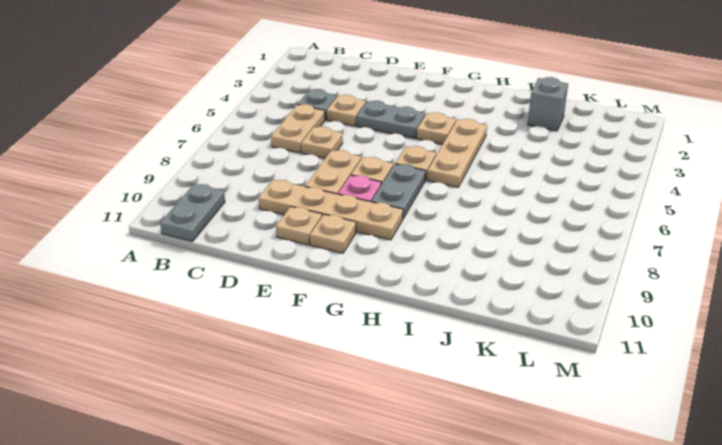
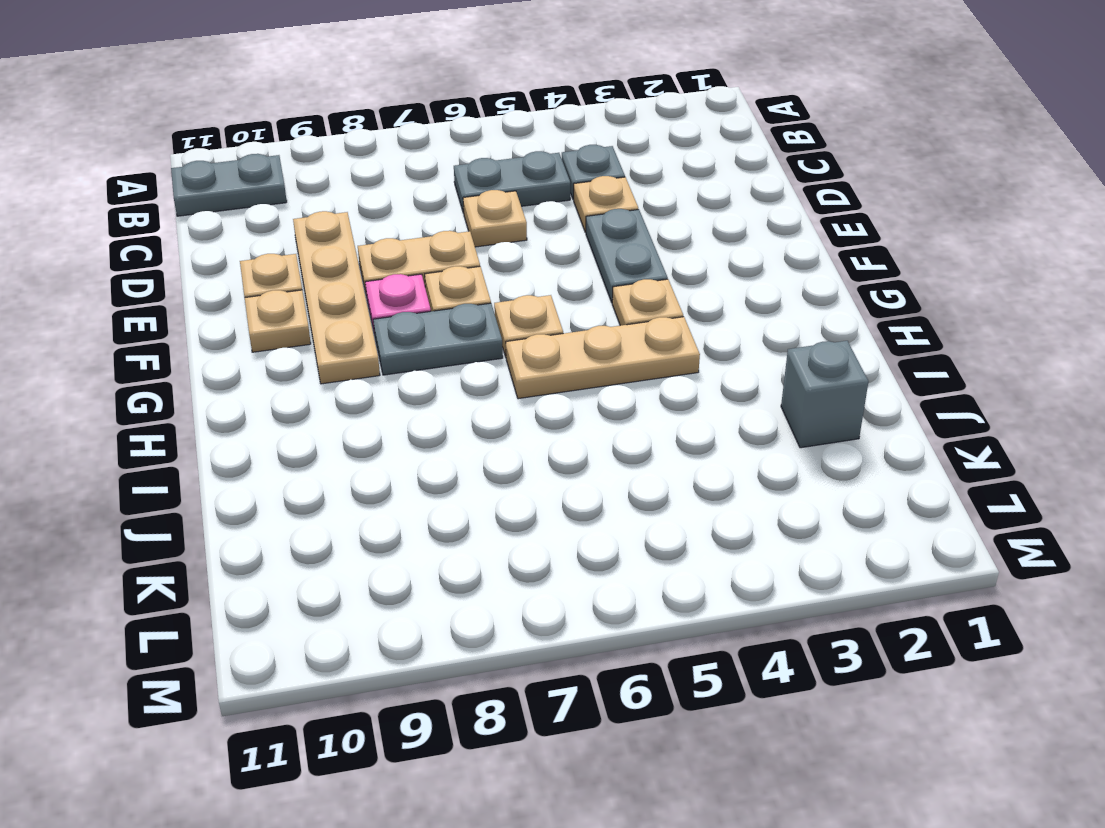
tan plate C5:C6 level 1 -> grey plate C5:C6 level 1

